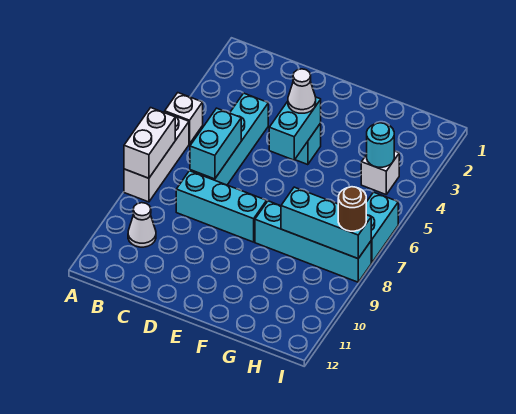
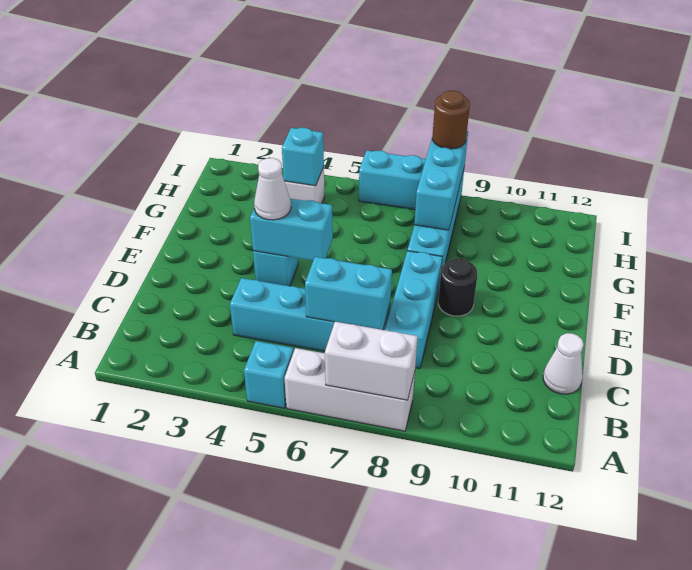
white brick A5 level 1 -> cyan brick A5 level 1
white cone B10 level 1 -> white cone C12 level 1
none -> black round brick E9 level 1
cyan round brick H4 level 2 -> cyan brick H4 level 2

